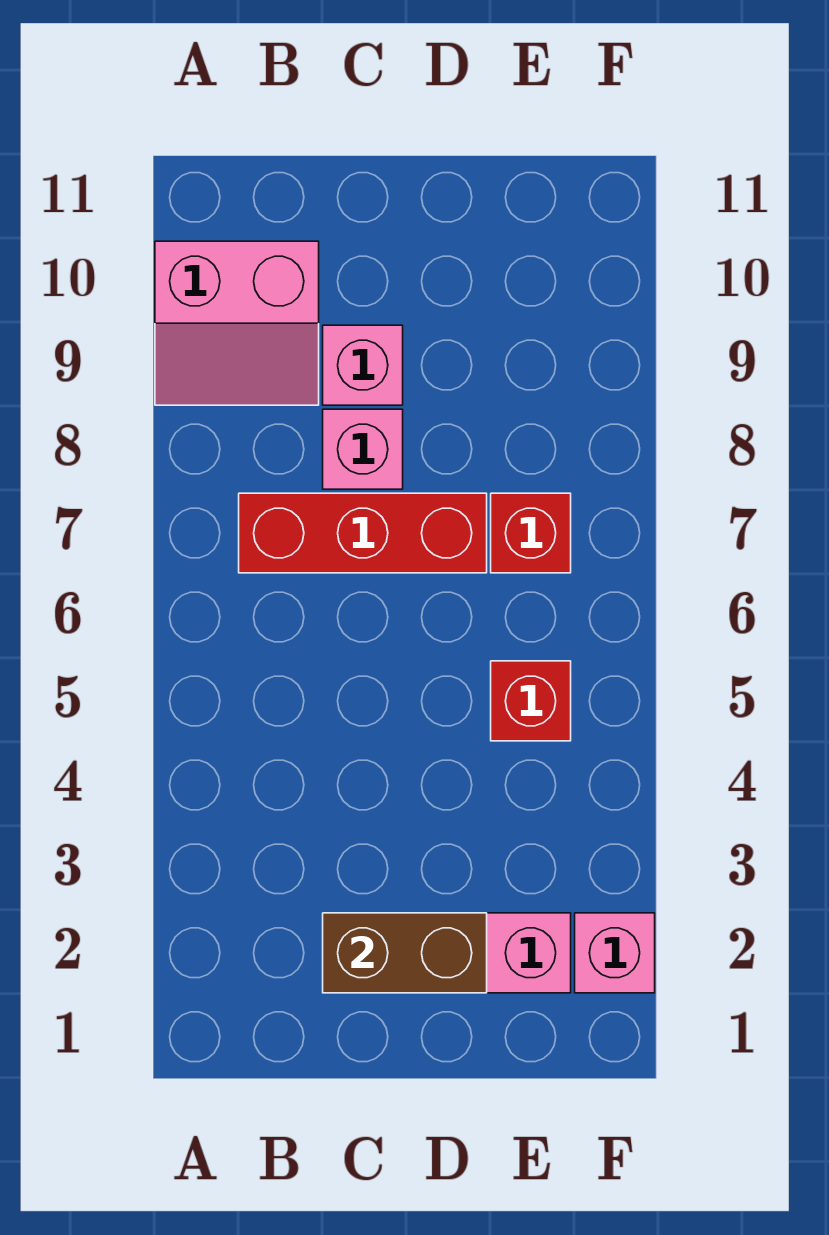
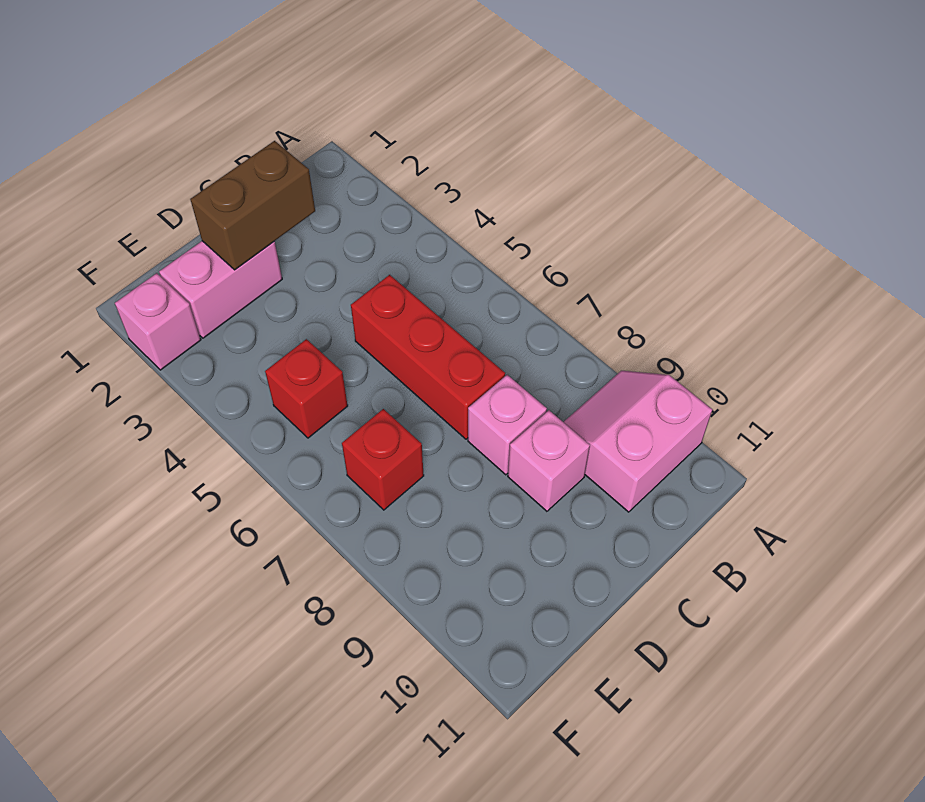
red brick B7:D7 level 1 -> red brick C5:C7 level 1

